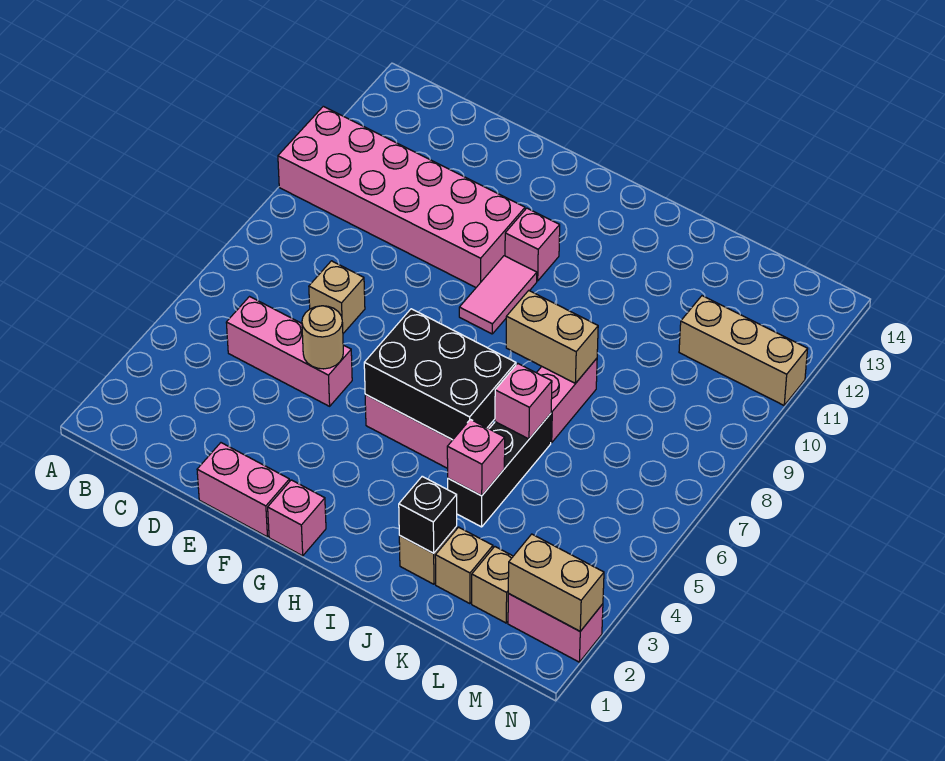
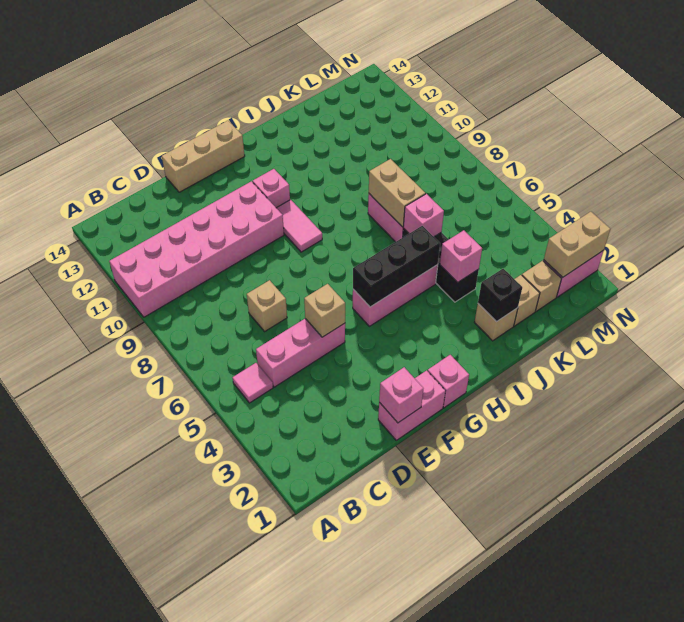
none -> pink tile B5 level 1
none -> pink brick E1 level 2
tan round brick E5 level 2 -> tan brick E5 level 2
black brick G5:I6 level 2 -> black brick G5:I5 level 2
tan brick I8:J8 level 2 -> tan brick J7:J8 level 2
tan brick L11:N11 level 1 -> tan brick E14:G14 level 1

